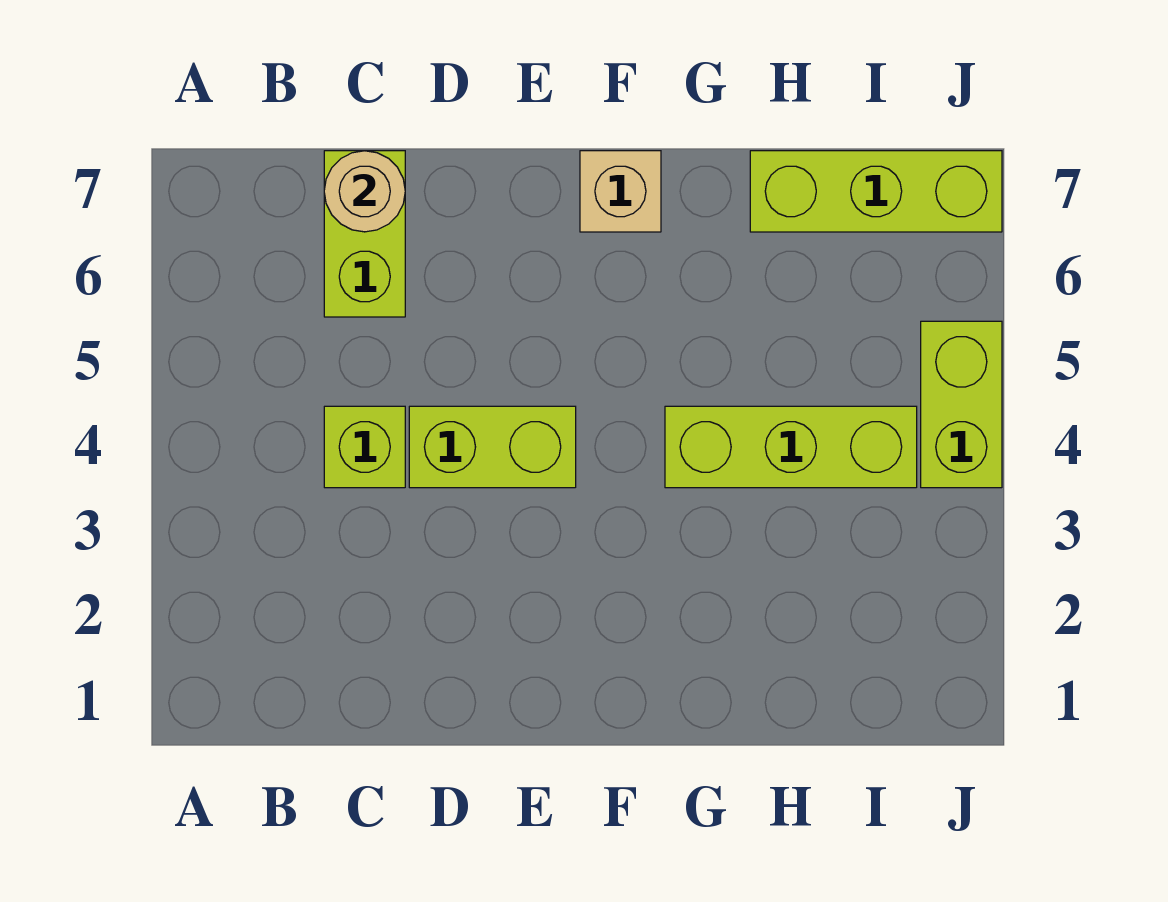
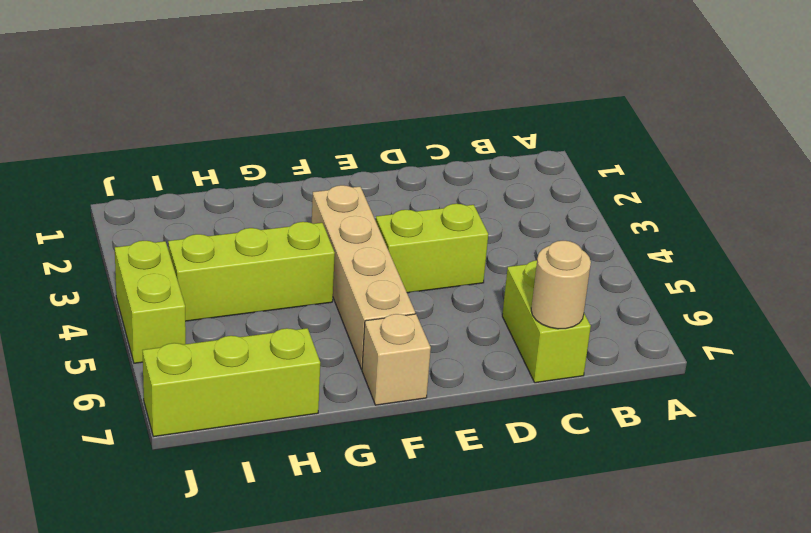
lime brick C4 level 1 -> none
none -> tan brick F3:F6 level 1

